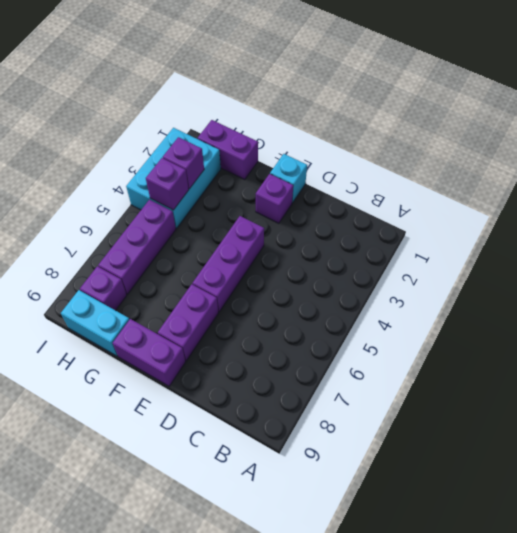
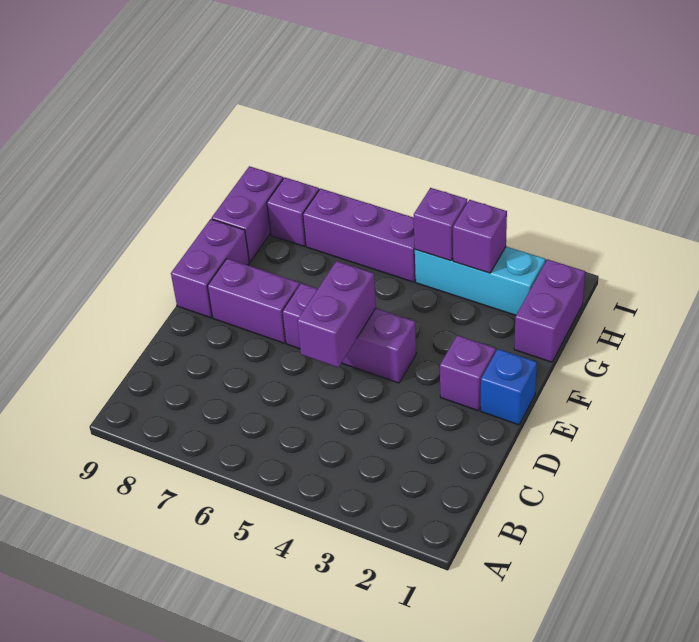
none -> purple brick D5:E5 level 2
cyan brick E1 level 1 -> blue brick E1 level 1
cyan brick G9:H9 level 1 -> purple brick G9:H9 level 1
cyan brick H2:I4 level 1 -> cyan brick H2:H4 level 1

